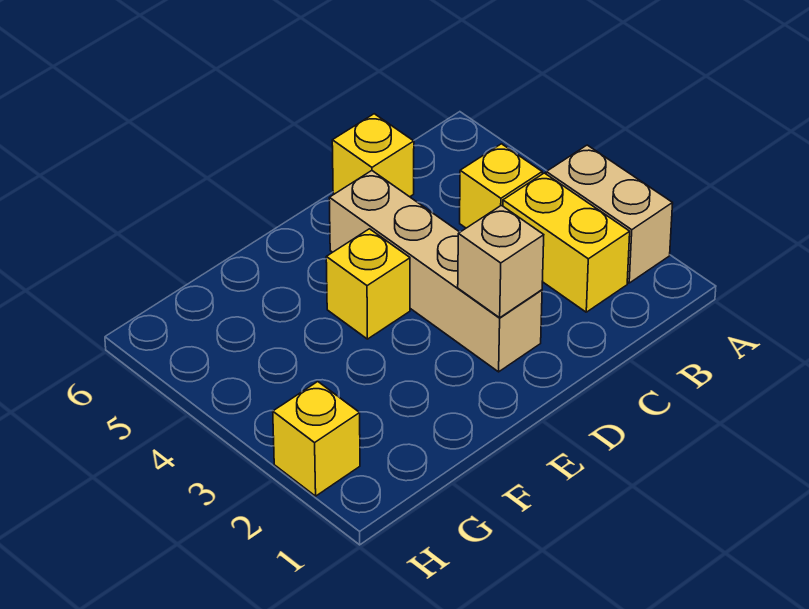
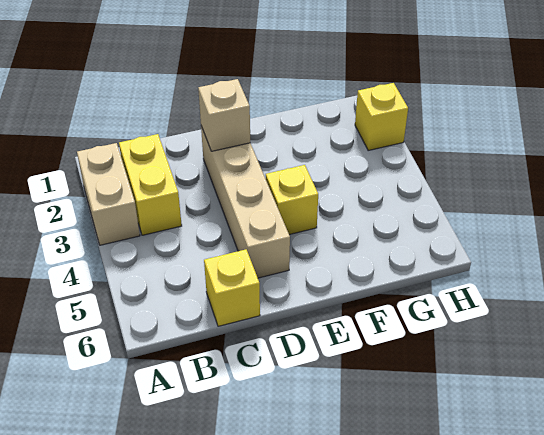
yellow brick B4 level 1 -> none

